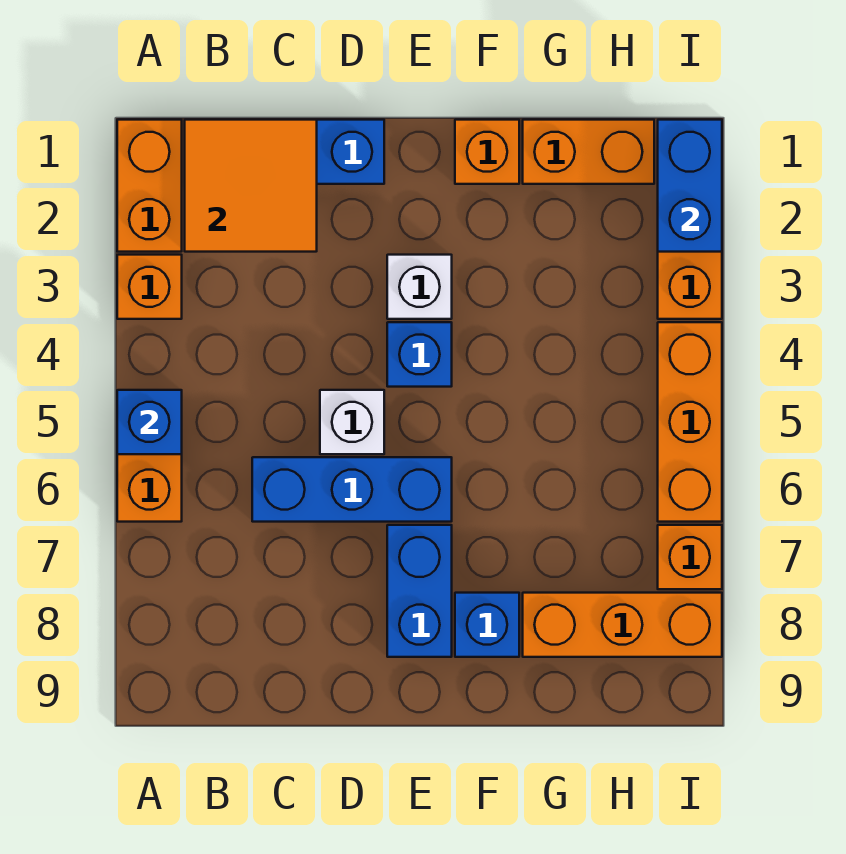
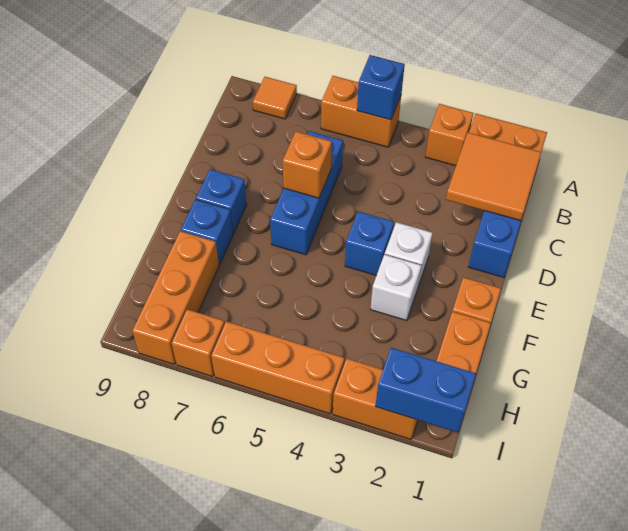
none -> orange tile A8 level 1
white brick D5 level 1 -> white brick F3 level 1
none -> orange brick D6 level 2
blue brick E7:E8 level 1 -> blue brick E8 level 1

